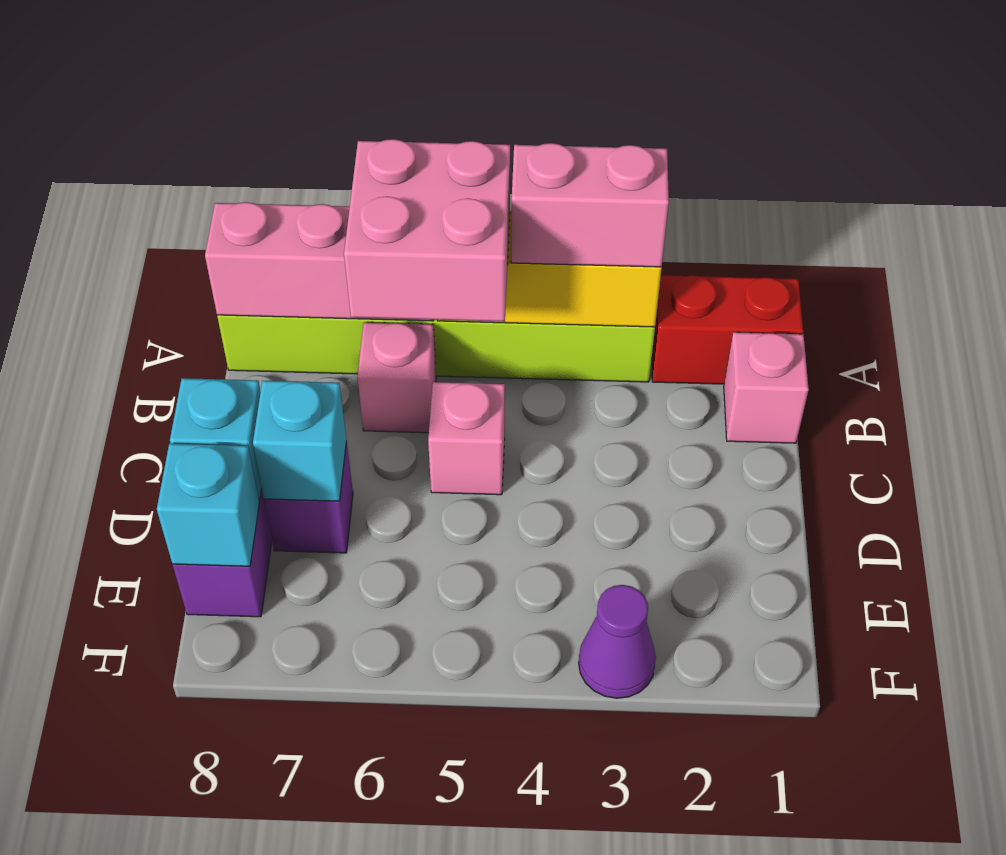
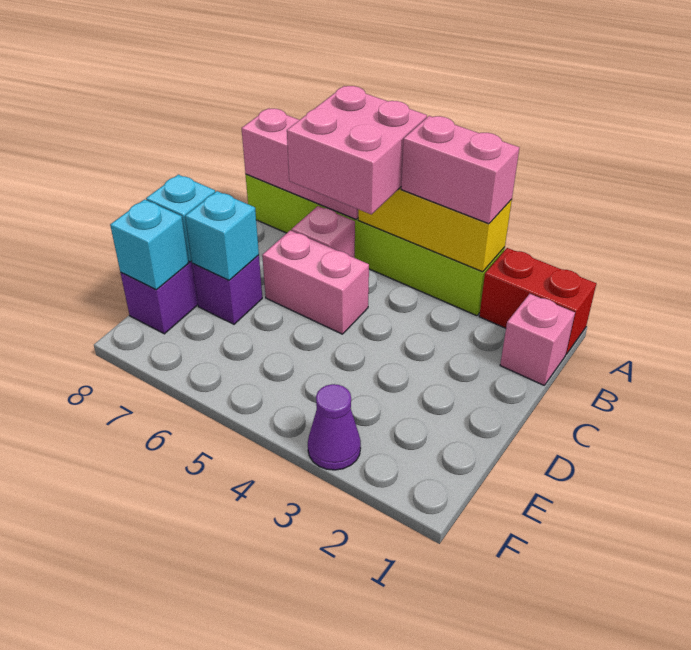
pink brick C5 level 1 -> pink brick C5:C6 level 1

